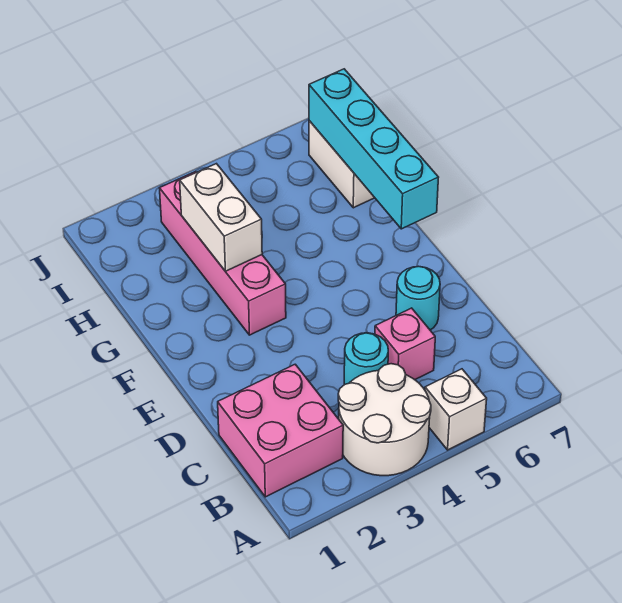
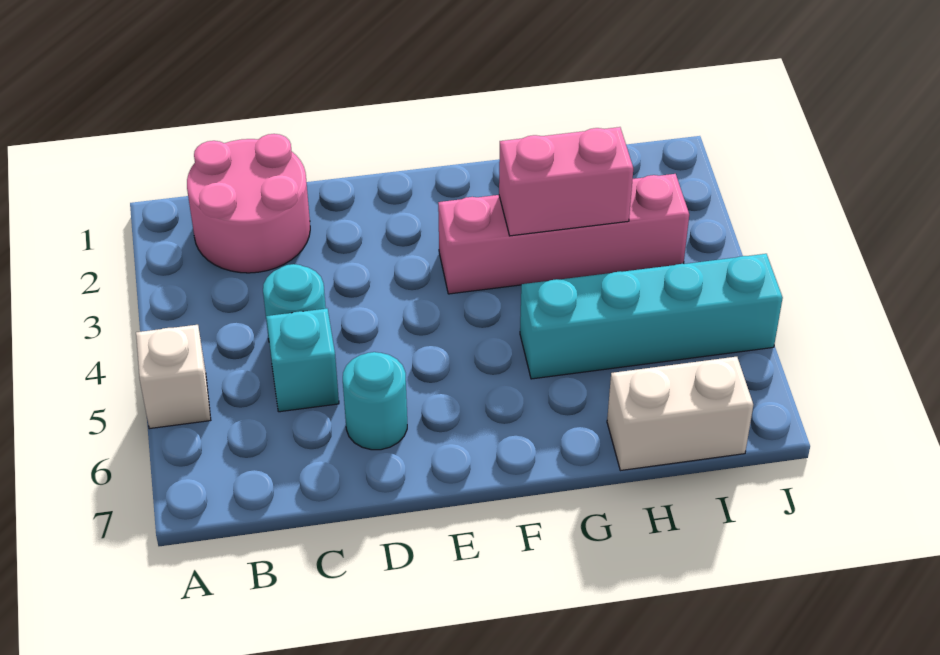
white round brick A3:B4 level 1 -> none
pink brick B1:C2 level 1 -> pink round brick B1:C2 level 1
pink brick C5 level 1 -> cyan brick C5 level 1
cyan brick F7:I7 level 2 -> cyan brick G5:J5 level 1
white brick G3:H3 level 2 -> pink brick G3:H3 level 2

